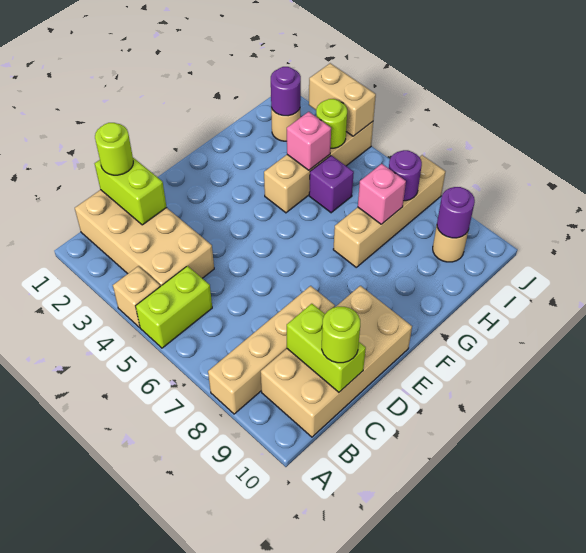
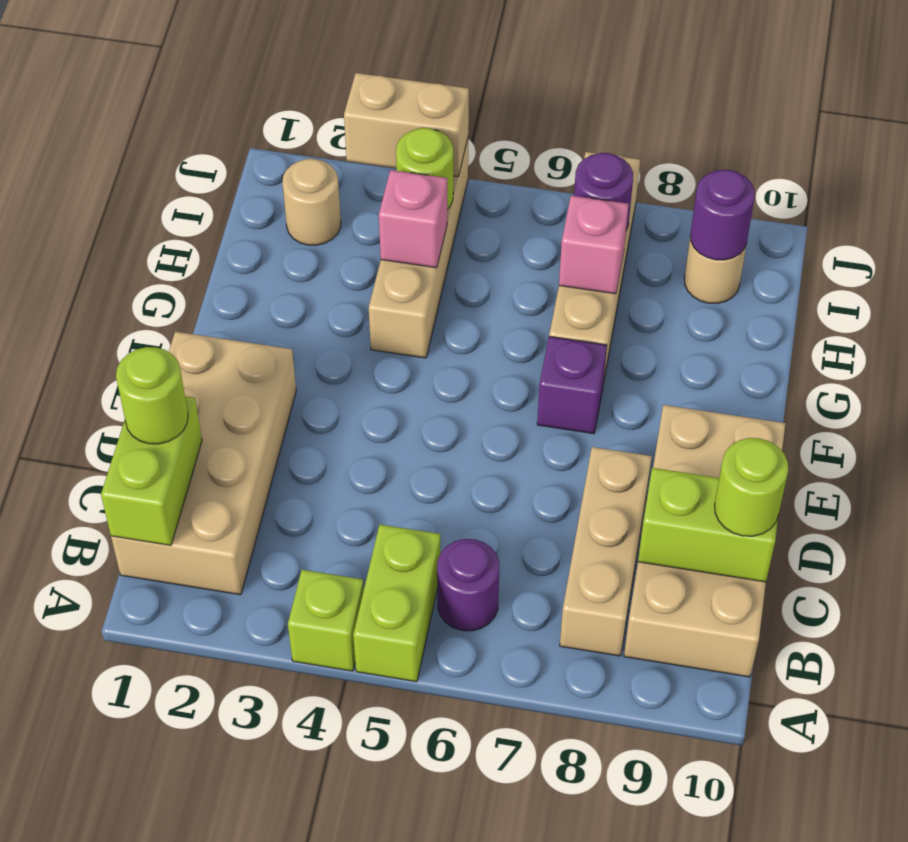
tan brick A4 level 1 -> lime brick A4 level 1
tan brick A8:D8 level 1 -> tan brick B8:D8 level 1
tan brick B1:C4 level 1 -> tan brick B1:E2 level 1
lime brick C1:C2 level 2 -> lime brick B1:C1 level 2
purple brick H5 level 1 -> purple brick F7 level 1
purple round brick I2 level 2 -> purple round brick B6 level 1

